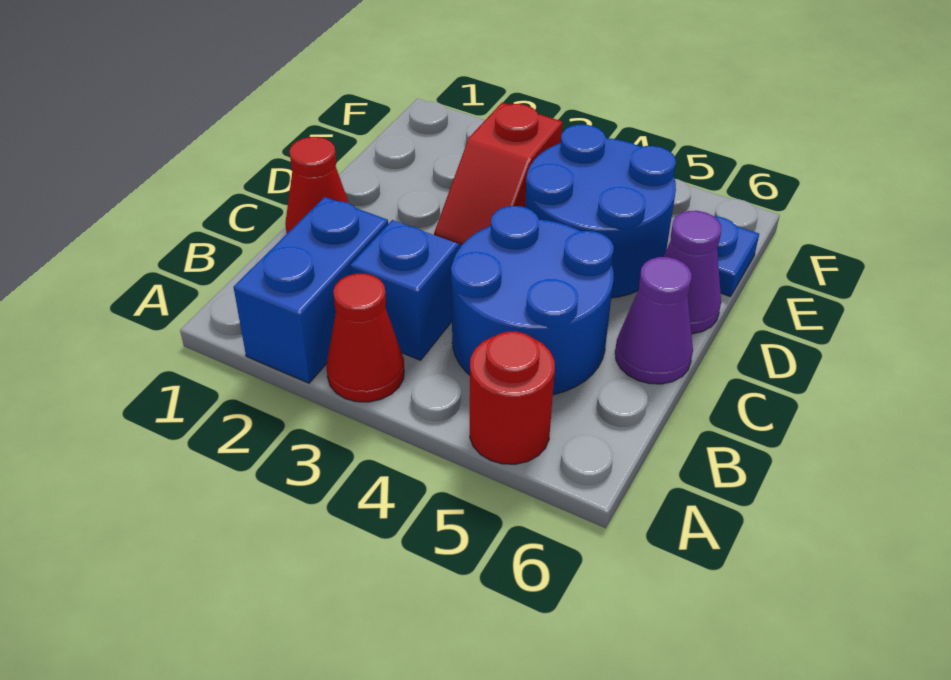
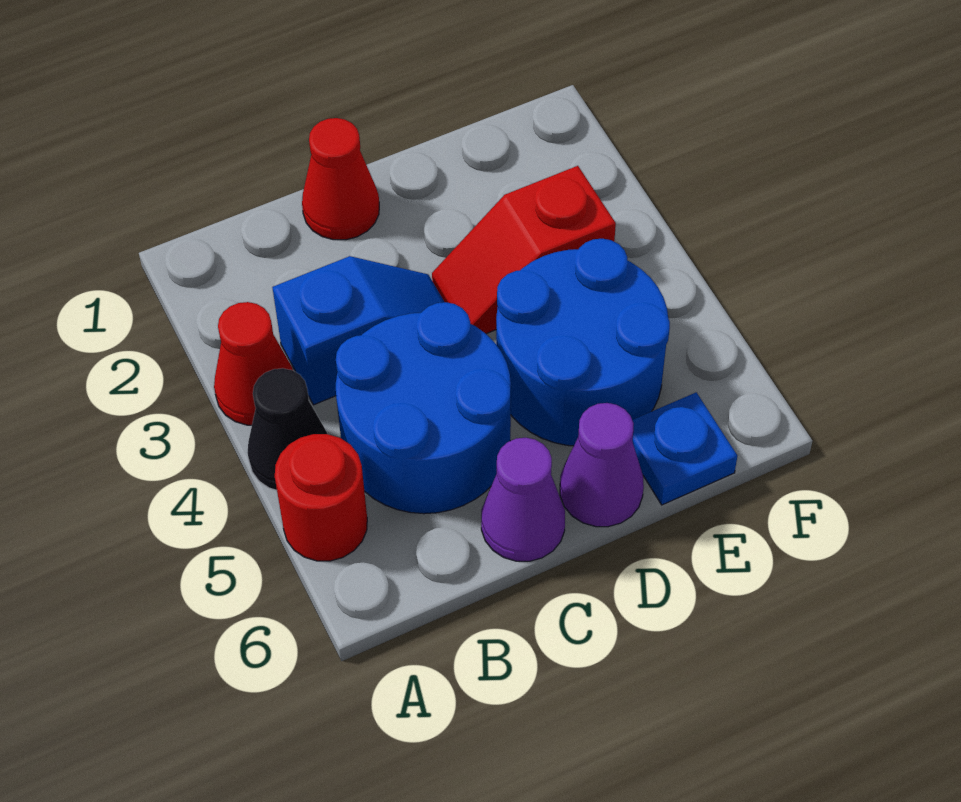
blue brick A2:B2 level 1 -> none
none -> black cone A4 level 1

